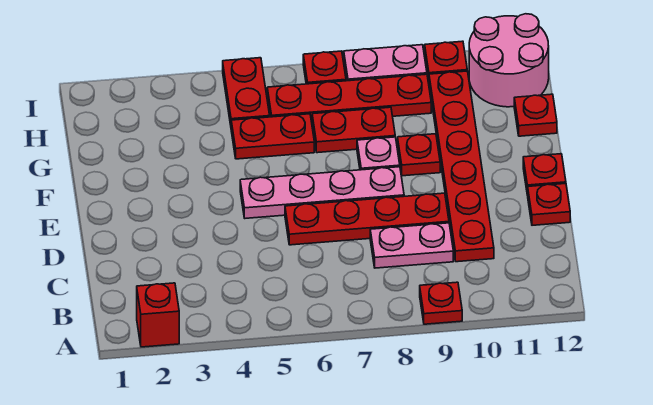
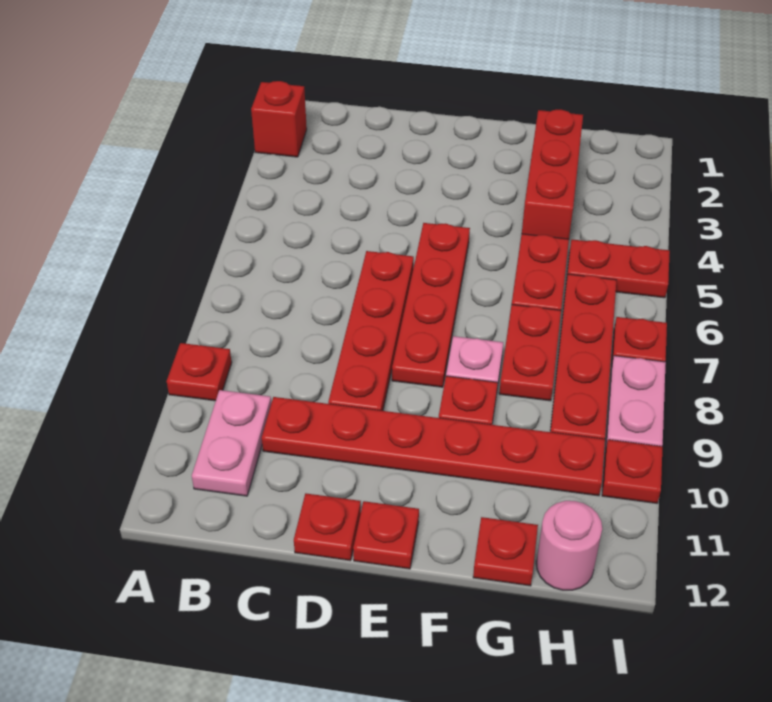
pink plate C8:C9 level 1 -> pink plate B10:B11 level 1
pink plate E5:E8 level 1 -> red plate E5:E8 level 1
none -> red brick G2:G4 level 1
pink round brick H11:I12 level 1 -> pink round brick H12 level 1

